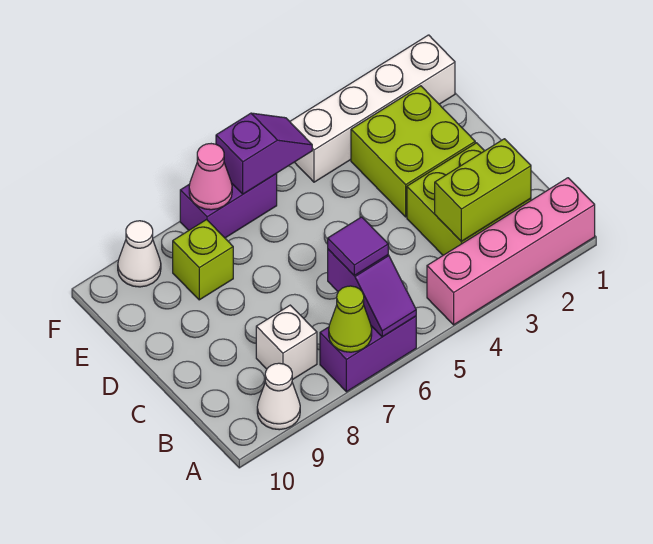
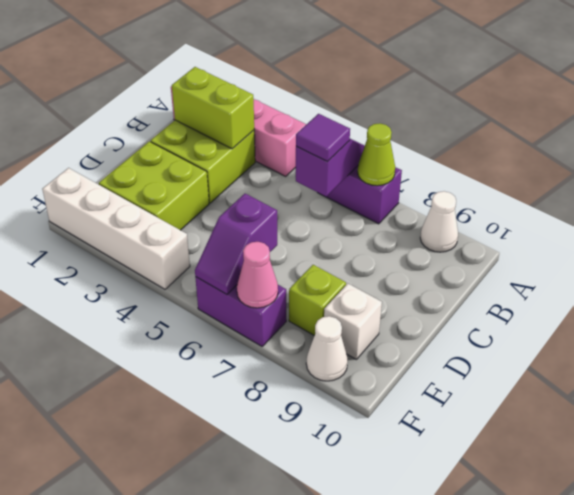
white brick B8 level 1 -> white brick E9 level 1
purple slope F5:F6 level 2 top 6 -> purple slope E6:F6 level 2 top E

